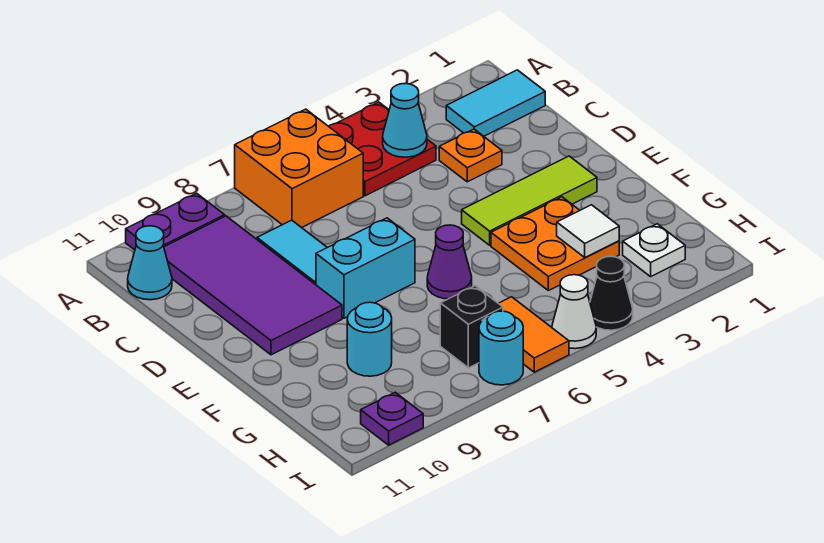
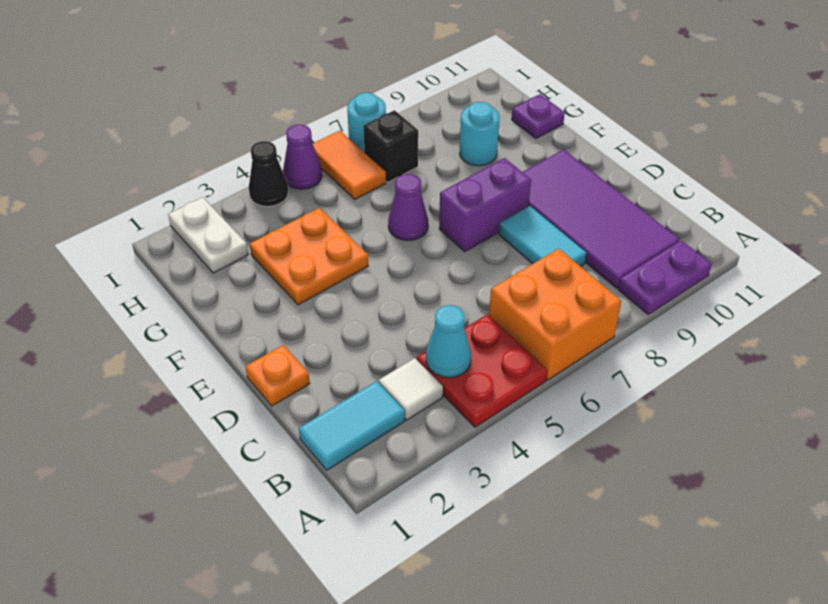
cyan cone B11 level 1 -> none
orange plate C3 level 1 -> orange plate D1 level 1
lime tile E2:E4 level 1 -> none
cyan brick E7:E8 level 1 -> purple brick E7:E8 level 1
white tile G3 level 2 -> white tile B3 level 1
white plate H2 level 1 -> white plate H2:I2 level 1
white cone I5 level 1 -> purple cone I5 level 1
purple plate I10 level 1 -> purple plate G11 level 1

